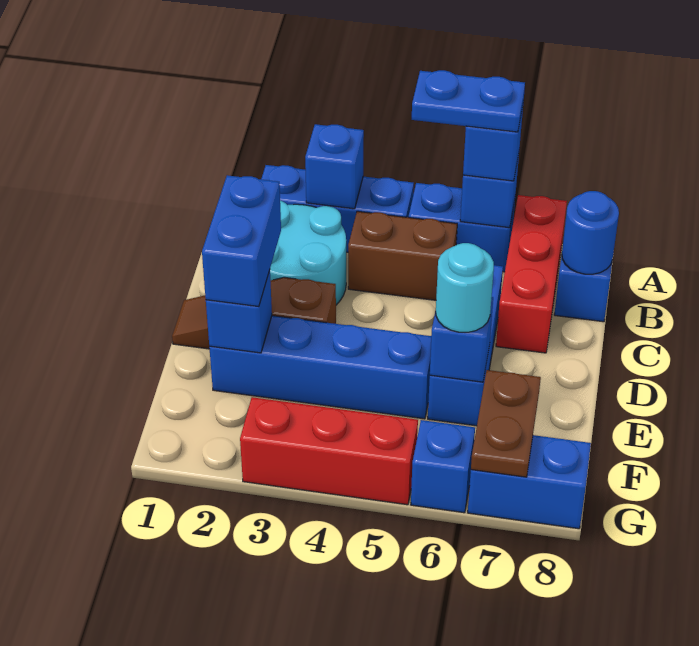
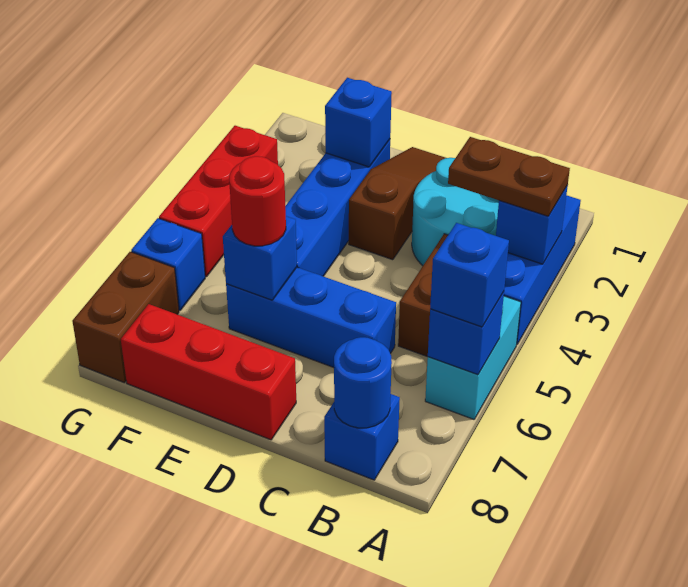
blue brick A5:A6 level 1 -> cyan brick A5:A6 level 1
blue plate A5:A6 level 4 -> none
red brick A7:C7 level 1 -> red brick D8:F8 level 1
blue brick D2:E2 level 3 -> none
cyan round brick E6 level 3 -> red round brick E6 level 3
brown plate F7:G7 level 2 -> brown plate A3:B3 level 3
blue brick G7:G8 level 1 -> brown brick G7:G8 level 1

